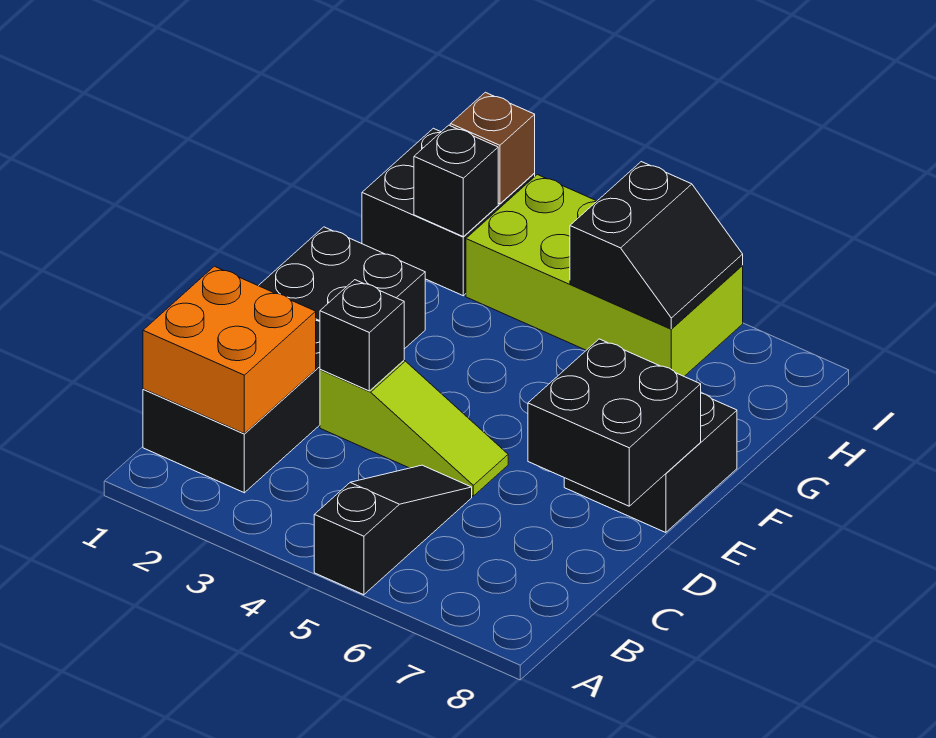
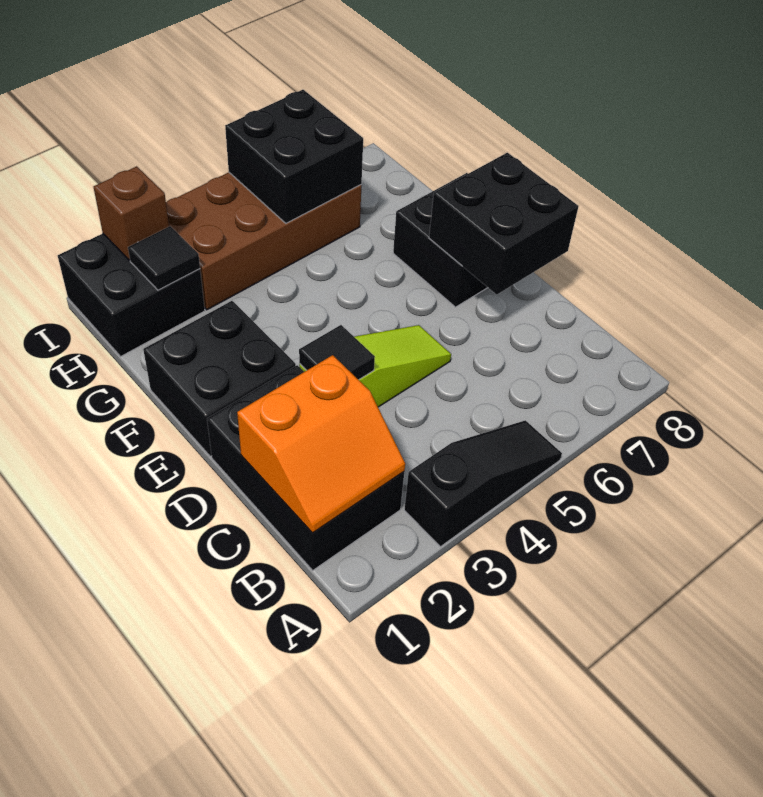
black slope A5:C5 level 1 top A -> black slope A3:A5 level 1 top 3
orange brick B1:C2 level 2 -> orange slope B1:C2 level 2 top C
black brick D3 level 2 -> black tile D3 level 2
black brick H2 level 2 -> black tile H2 level 2
lime brick H3:I6 level 1 -> brown brick H3:I6 level 1
black slope H5:I6 level 2 top 5 -> black brick H5:I6 level 2

